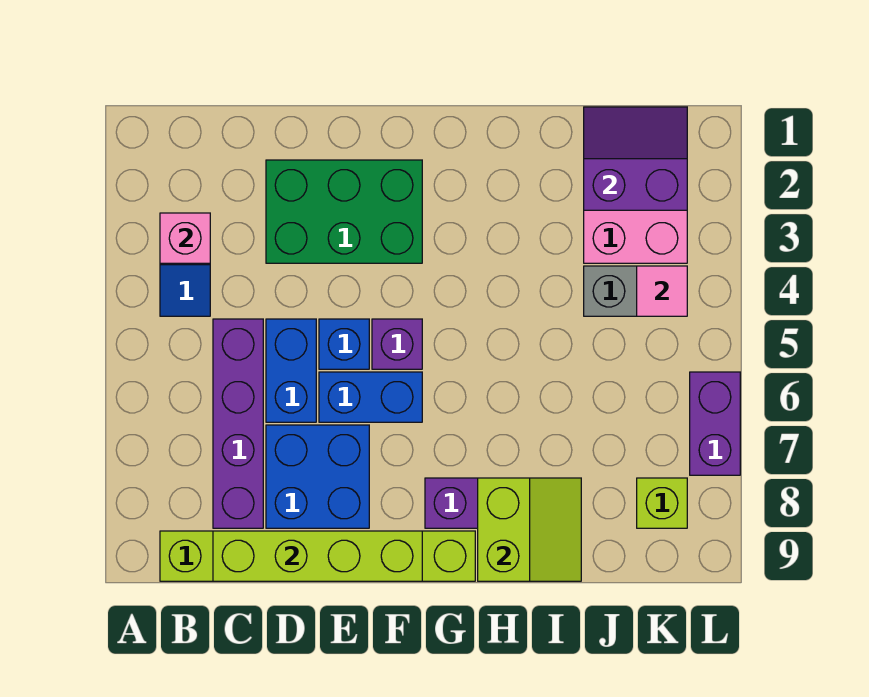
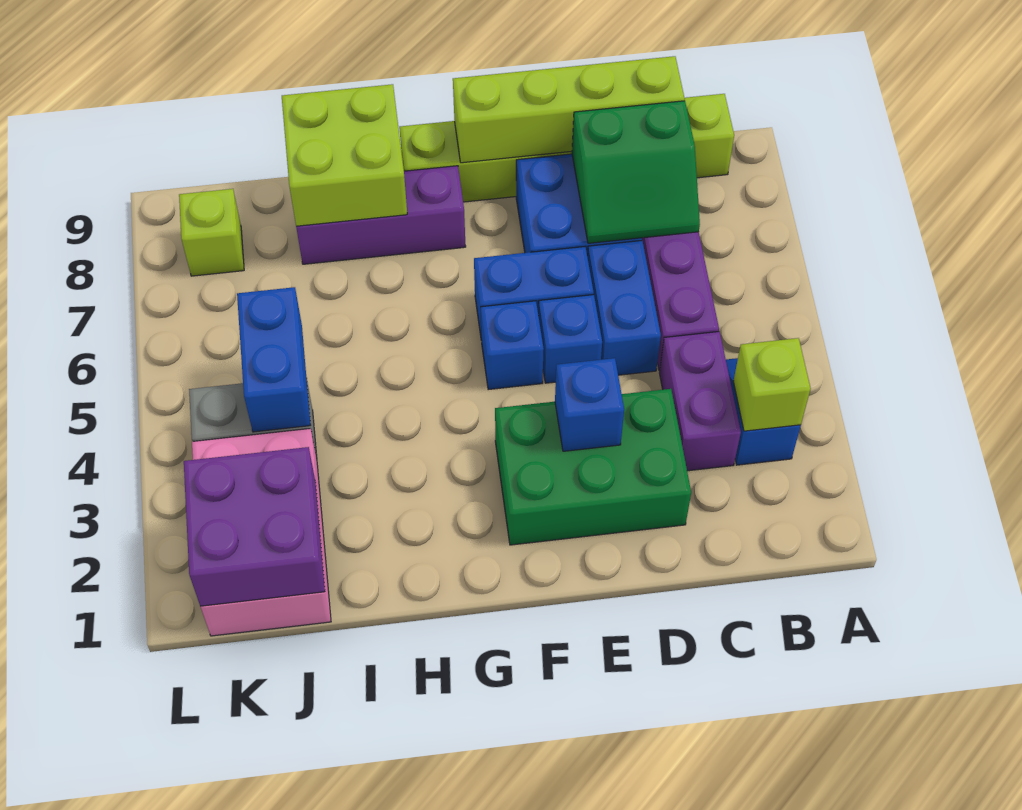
pink brick B3 level 2 -> lime brick B3 level 2
none -> green slope C7:D8 level 2 top 8
none -> blue brick E3 level 2
purple brick F5 level 1 -> blue brick F5 level 1
lime slope H8:I9 level 2 top H -> lime brick H8:I9 level 2
purple slope J1:K2 level 2 top 2 -> purple brick J1:K2 level 2
none -> blue brick J4:J5 level 2
pink tile K4 level 2 -> none
purple brick L6:L7 level 1 -> purple brick C3:C4 level 1

